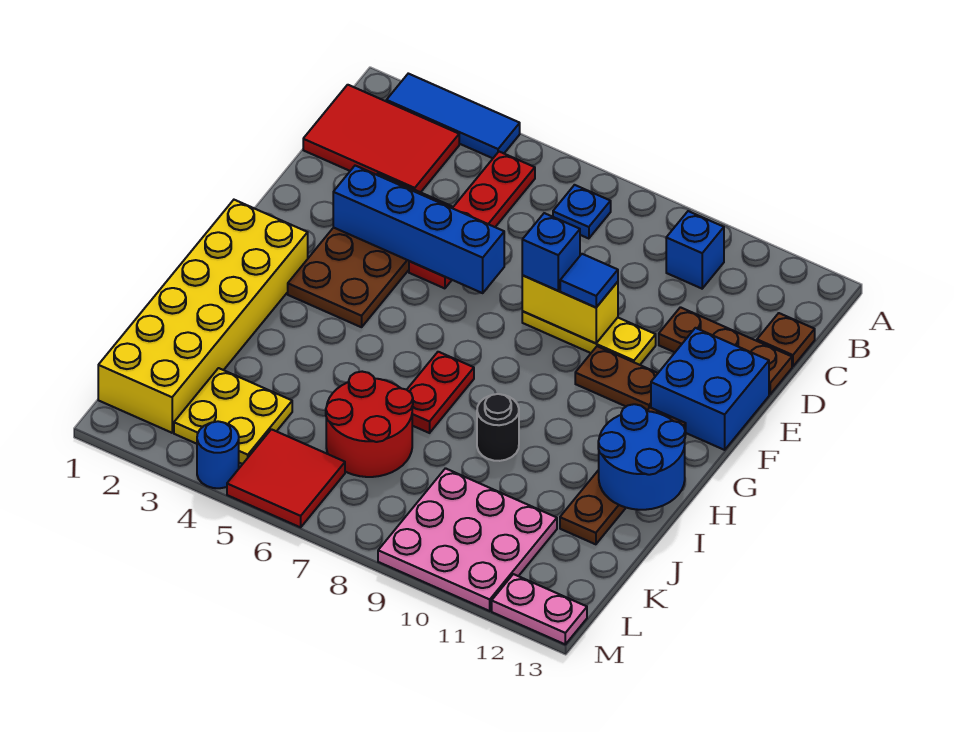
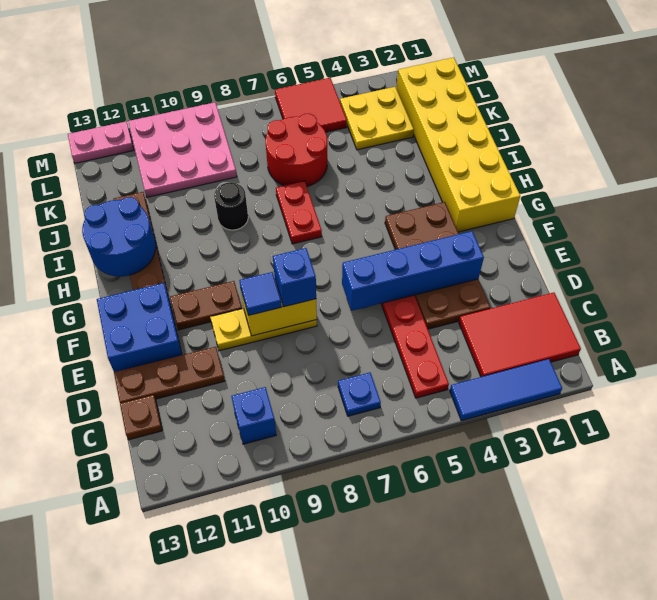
blue round brick M4 level 1 -> none

